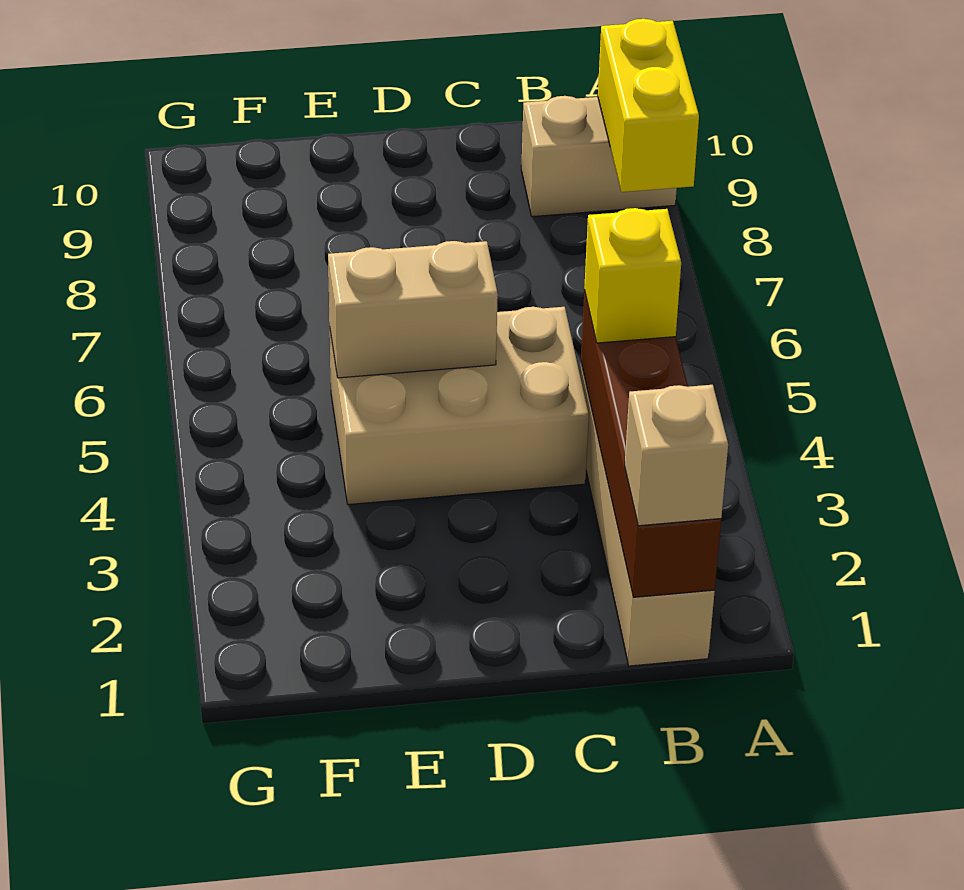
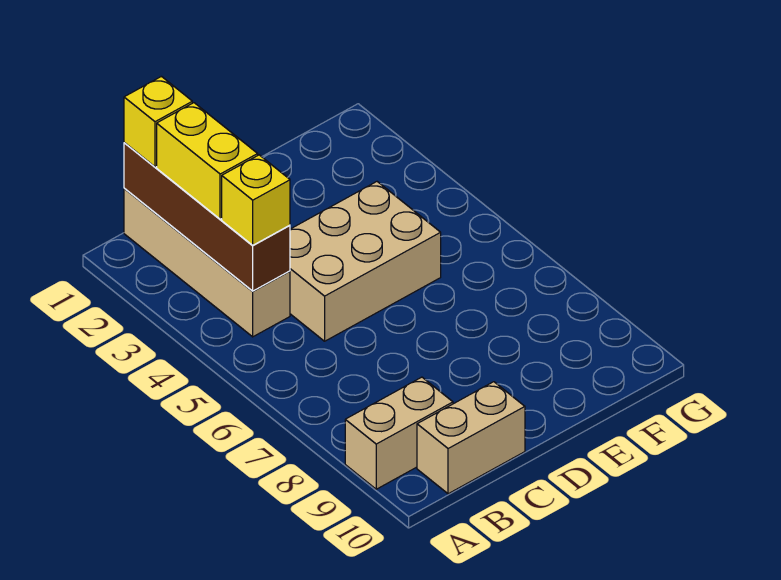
yellow brick A8:A9 level 2 -> yellow brick B2:B3 level 3
tan brick B1 level 3 -> yellow brick B1 level 3
tan brick D5:E5 level 2 -> tan brick B10:C10 level 1

